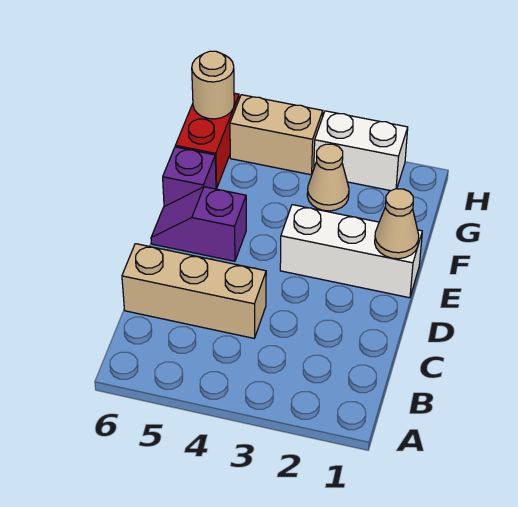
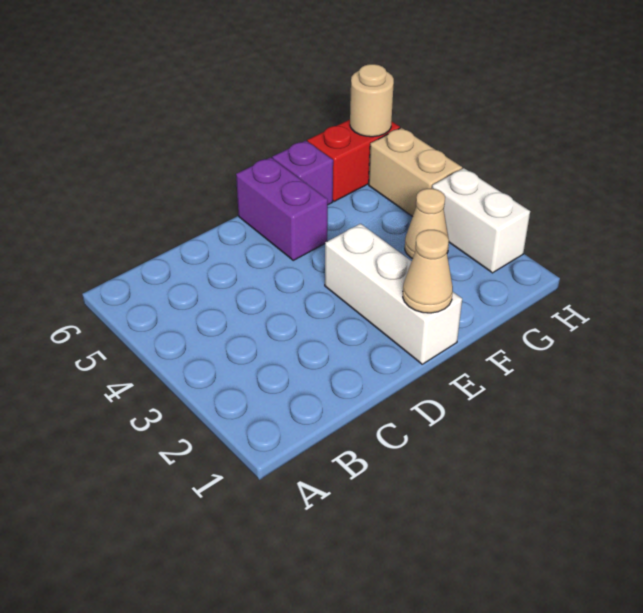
tan brick C4:C6 level 1 -> none
purple slope E5:E6 level 1 top 5 -> purple brick E5:E6 level 1

